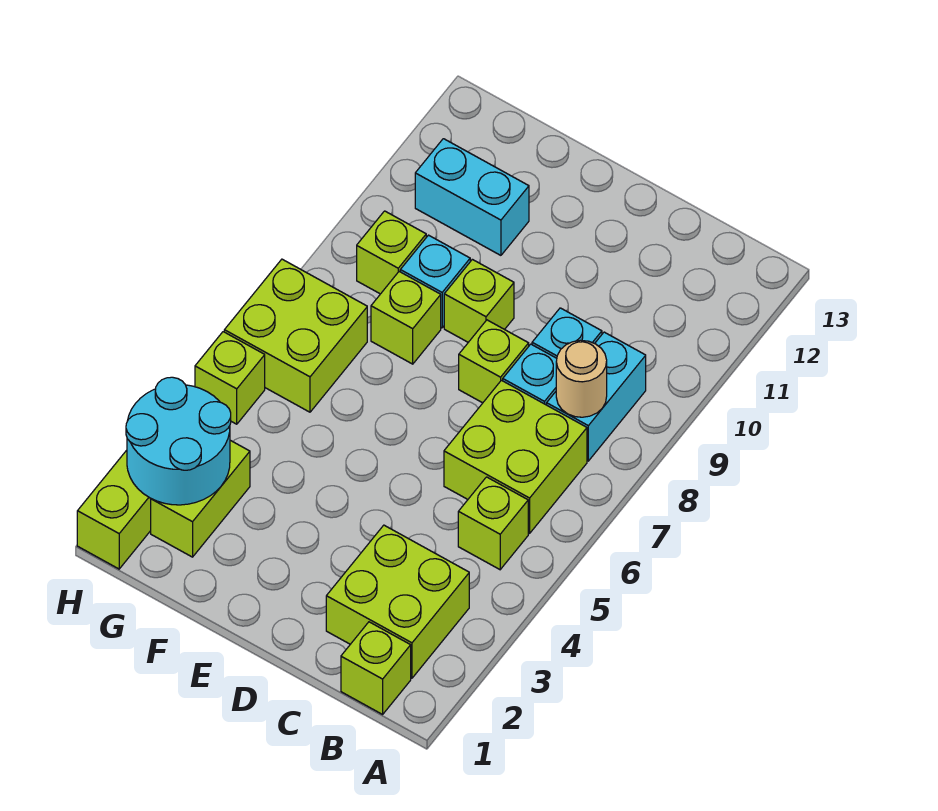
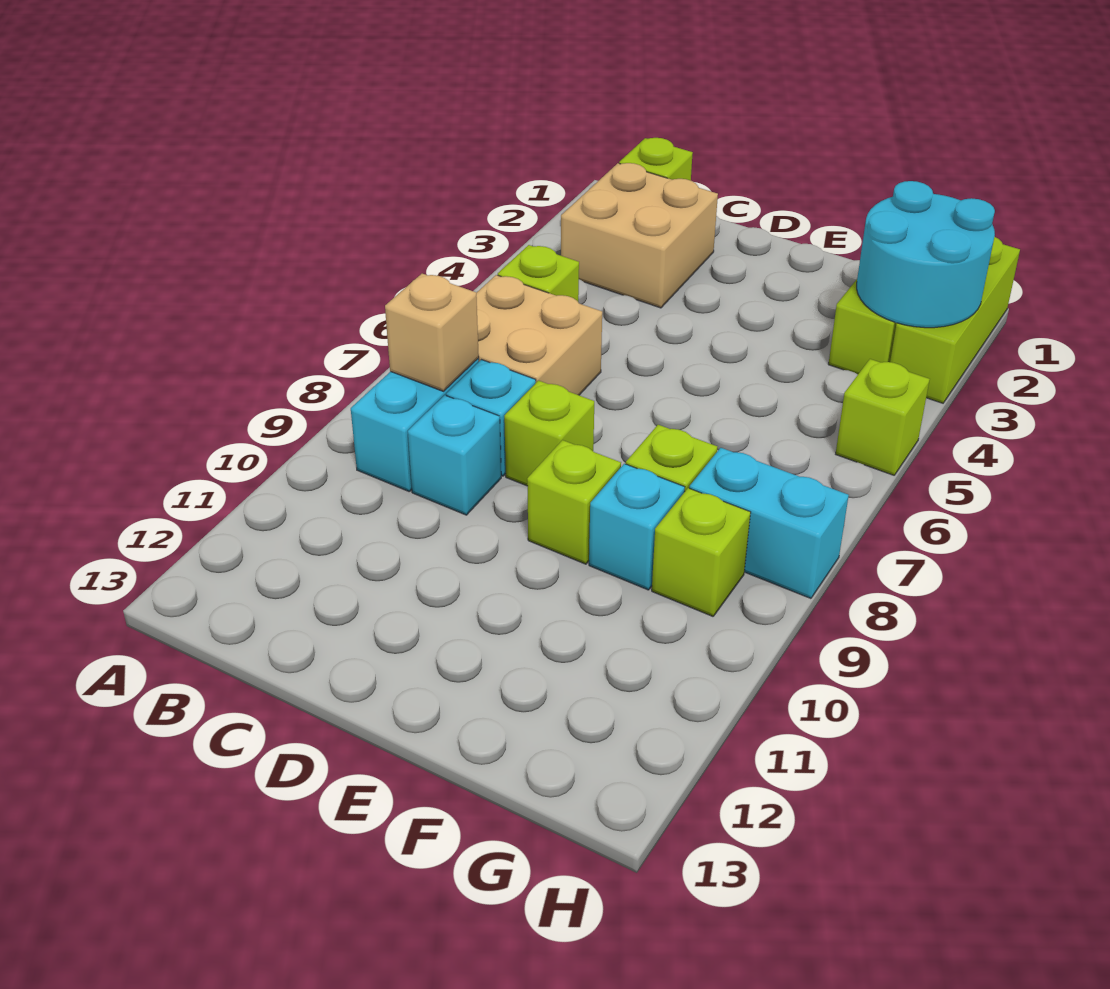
lime brick B2:C3 level 1 -> tan brick B2:C3 level 1
lime brick B6:C7 level 1 -> tan brick B6:C7 level 1
tan round brick B8 level 2 -> tan brick B8 level 2
cyan brick F11:G11 level 1 -> cyan brick G8:H8 level 1
lime brick G6:H7 level 1 -> none

